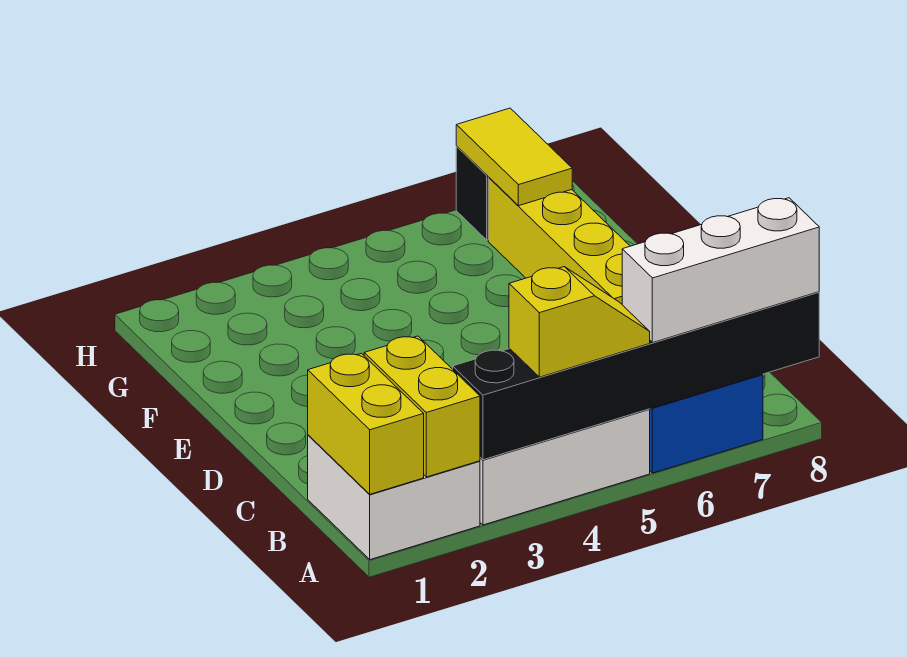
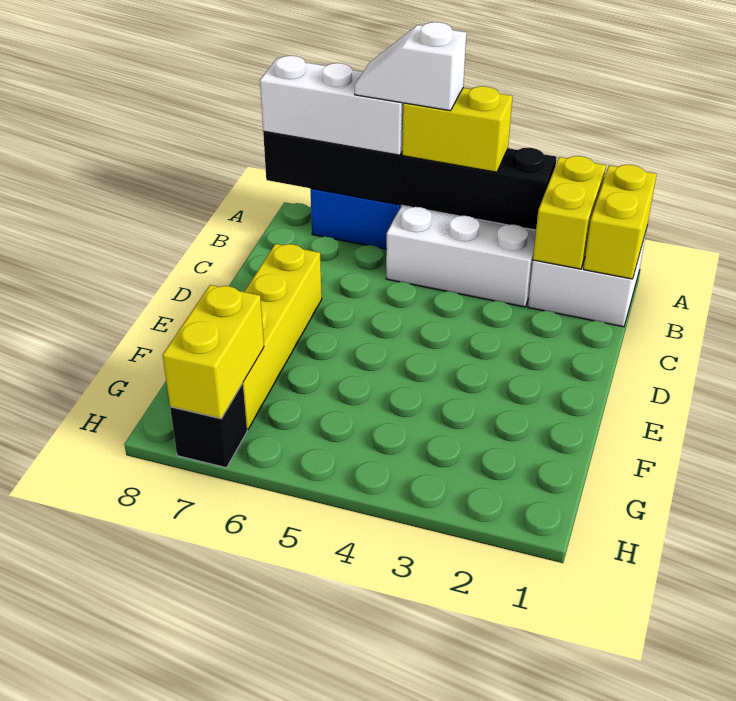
yellow slope A4:A5 level 3 top 4 -> yellow brick A4:A5 level 3
none -> white slope A5:A6 level 4 top 5
yellow tile G7:H7 level 2 -> yellow brick G7:H7 level 2

